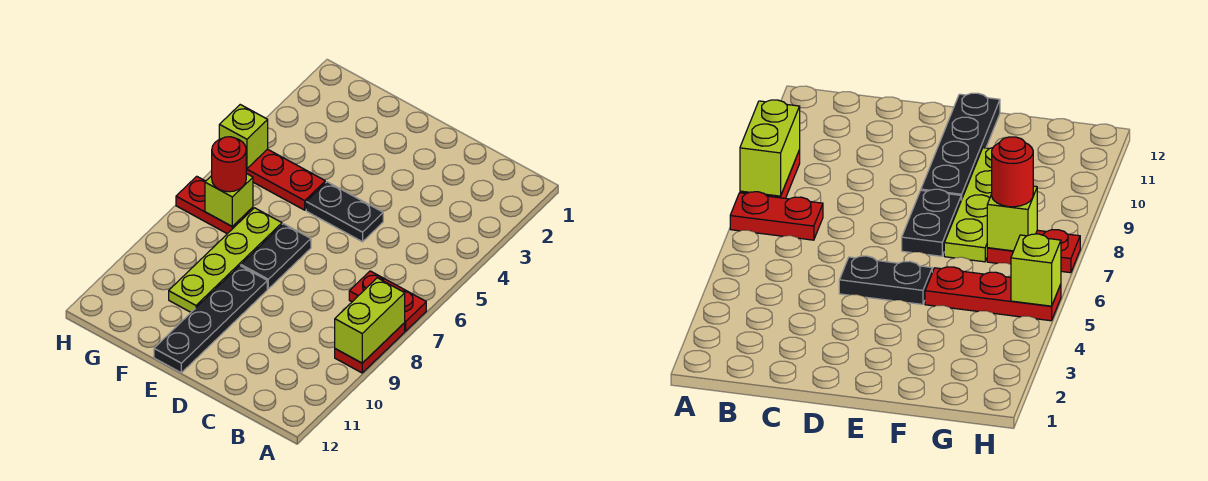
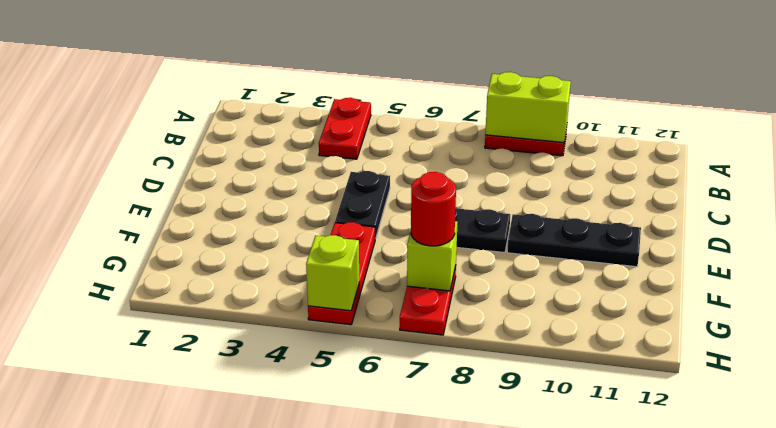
red plate A7:B7 level 1 -> red plate A4:B4 level 1
black plate E9:E12 level 1 -> black plate E9:E11 level 1
lime plate F7:F10 level 1 -> none

